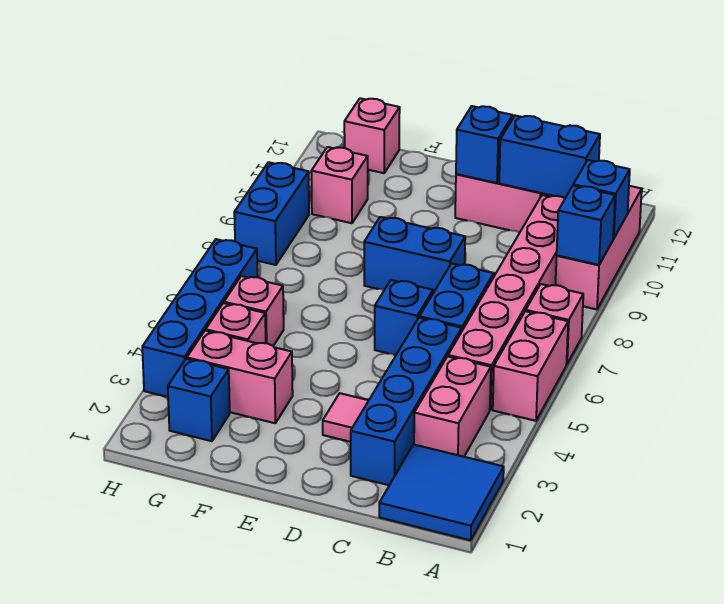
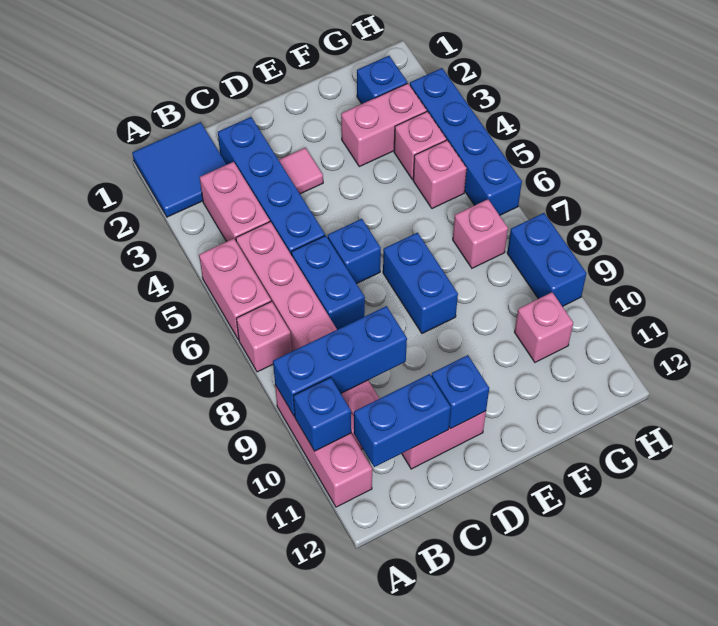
blue brick A9 level 2 -> blue brick A9:C9 level 2
blue brick D8:E8 level 1 -> blue brick E7:E8 level 1
pink brick G12 level 1 -> pink brick G7 level 1

